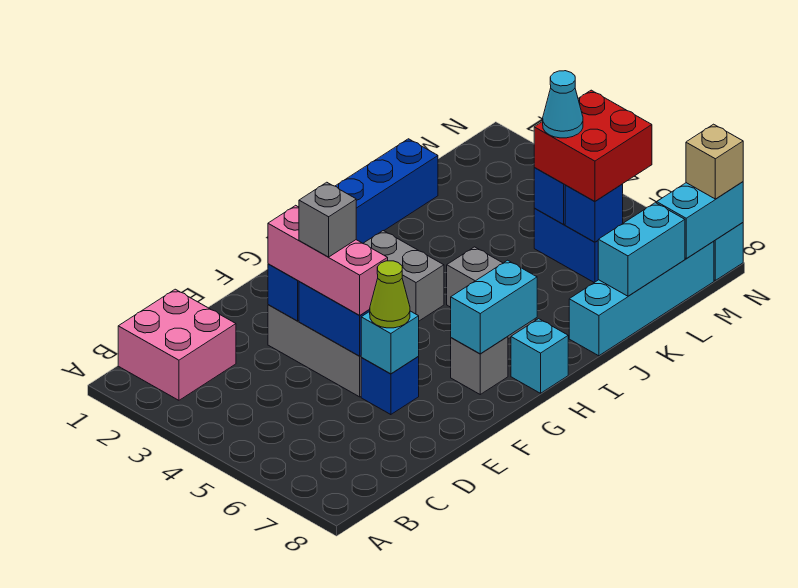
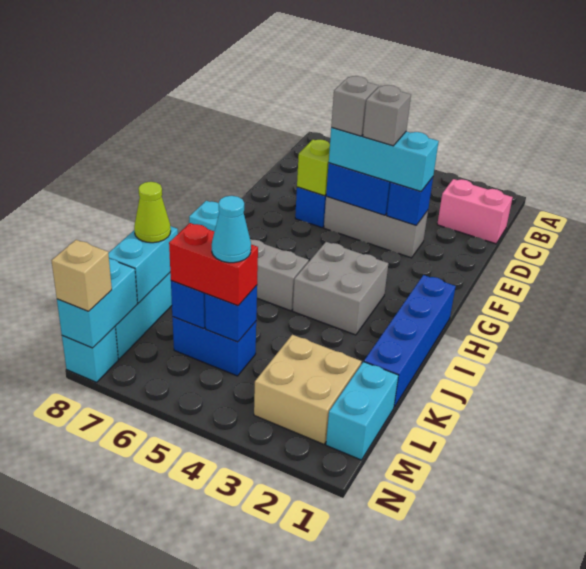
pink brick B1:C2 level 1 -> pink brick C1:C2 level 1
pink brick E3:E5 level 3 -> cyan brick E3:E5 level 3
cyan brick E6 level 2 -> lime brick E6 level 2
lime cone E6 level 3 -> lime cone K8 level 3
grey brick G7 level 1 -> grey brick E5 level 4
cyan brick G7:H7 level 2 -> cyan brick L1:M1 level 1
grey brick H3:H4 level 1 -> grey brick H3:I4 level 1
none -> tan brick L2:M3 level 1
red brick L5:M6 level 3 -> red brick L5:L6 level 3

